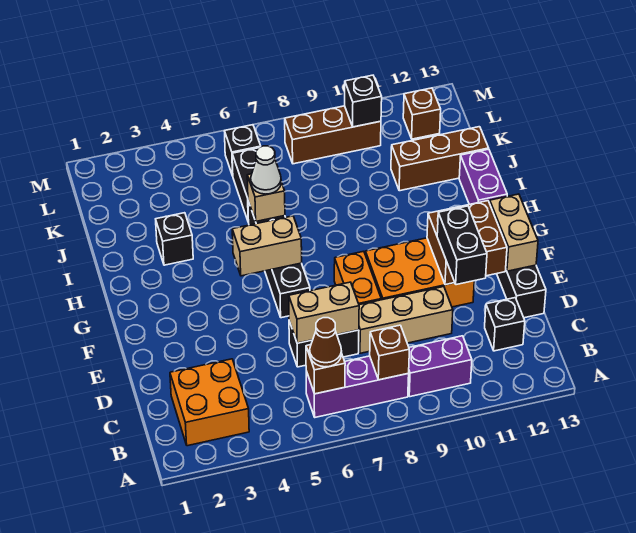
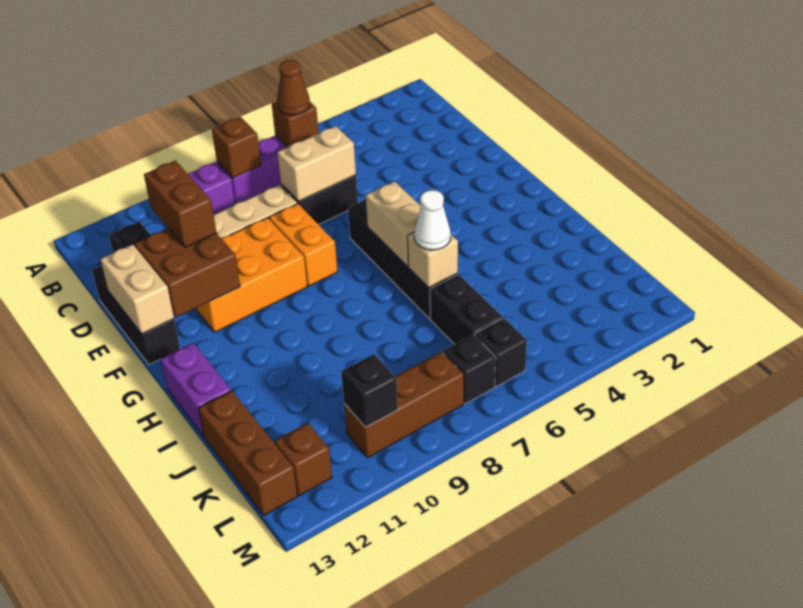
orange brick B2:C3 level 1 -> none
black brick D11:E11 level 3 -> brown brick D11:E11 level 3
tan brick G5:G6 level 2 -> tan brick G6:H6 level 2
black brick I3 level 1 -> black brick L7 level 1
brown brick J11:J13 level 1 -> brown brick J13:L13 level 1

